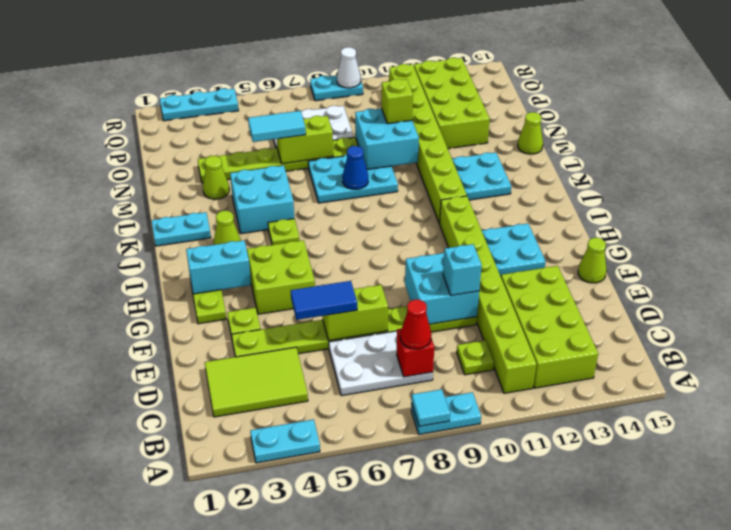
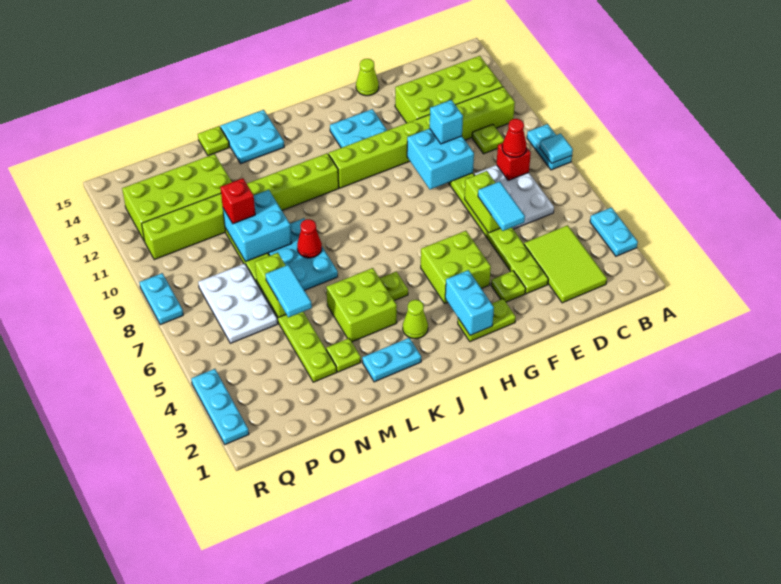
blue tile E5:E6 level 3 -> cyan tile E5:E6 level 3
cyan plate K1:K2 level 1 -> cyan plate K2:L2 level 1
cyan brick K4:L5 level 1 -> lime brick K4:L5 level 1
cyan plate K12:L13 level 1 -> cyan plate K14:L15 level 1
blue cone L8 level 2 -> red cone L8 level 2
lime cone M3 level 1 -> lime plate M3 level 1
lime cone M15 level 1 -> lime plate M15 level 1
lime brick N10 level 3 -> red brick N10 level 3
white cone R9 level 2 -> none

